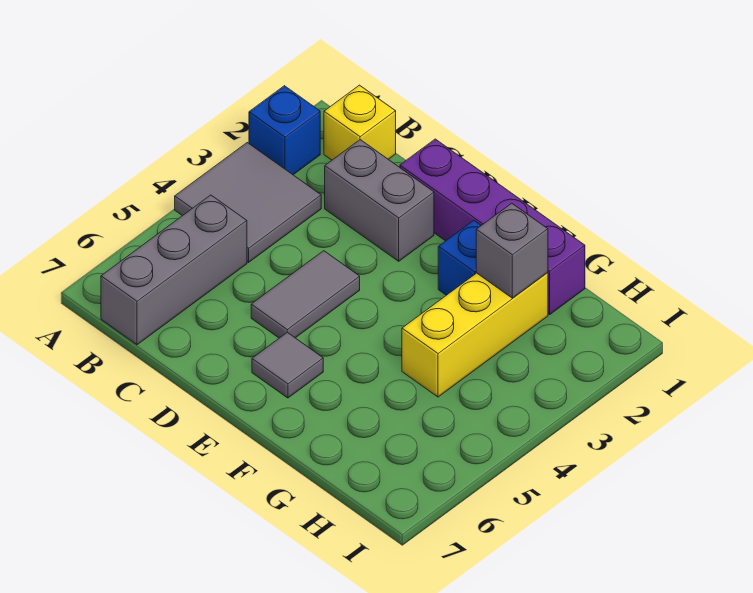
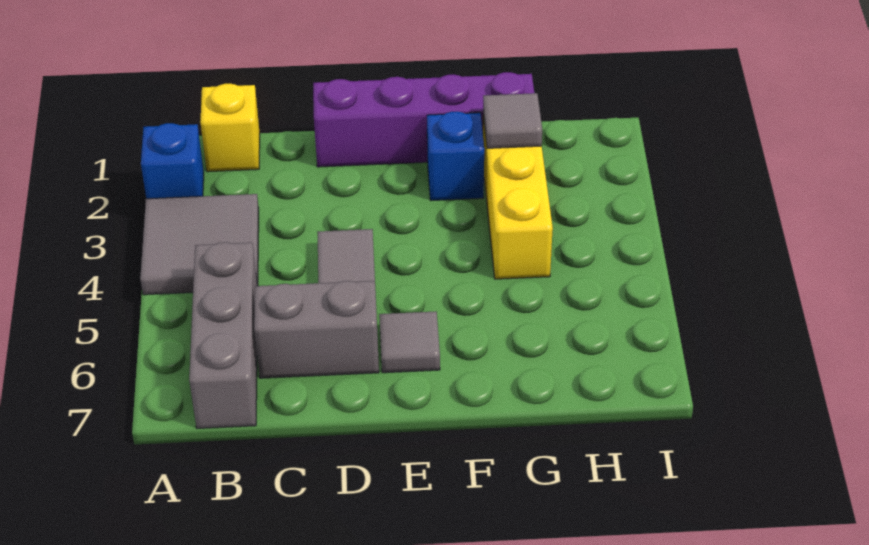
grey brick C2:D2 level 1 -> grey brick C6:D6 level 1
grey brick G2 level 2 -> grey tile G2 level 2

